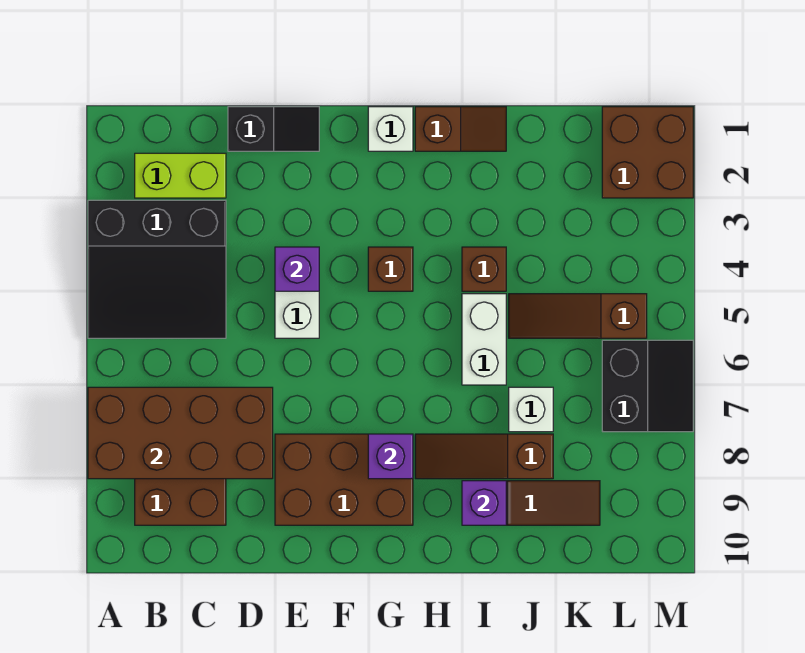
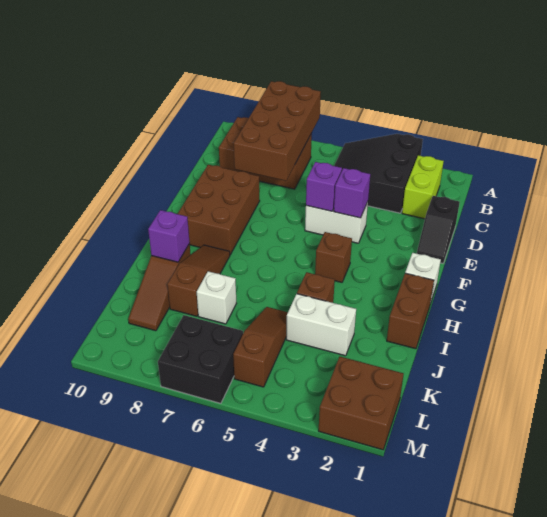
purple brick G8 level 2 -> purple brick E5 level 2
brown slope H1:I1 level 1 top H -> brown brick H1:I1 level 1
white brick I5:I6 level 1 -> white brick J3:J4 level 1
black slope L6:M7 level 1 top L -> black brick L6:M7 level 1

